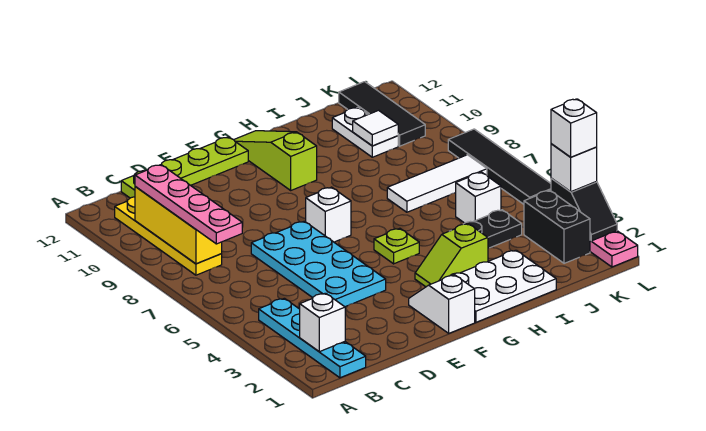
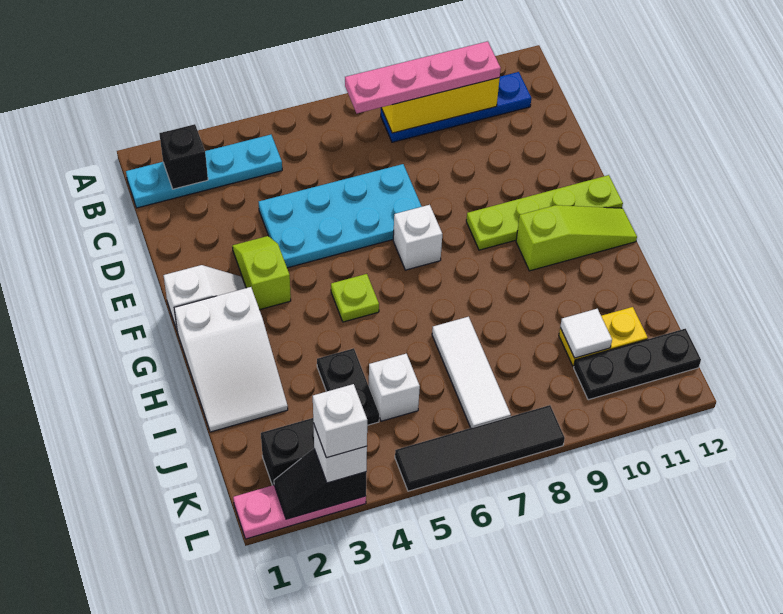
white brick B2 level 2 -> black brick B2 level 2
yellow plate B8:B11 level 1 -> blue plate B8:B11 level 1
lime plate C12:F12 level 1 -> lime plate F9:F12 level 1
white plate G1:I2 level 1 -> white slope G1:I2 level 1 top G
lime slope G3:H3 level 1 top H -> lime slope E3:F3 level 1 top F
white plate J10:J11 level 1 -> yellow plate J10:J11 level 1
black tile K10:K12 level 1 -> black plate K10:K12 level 1

